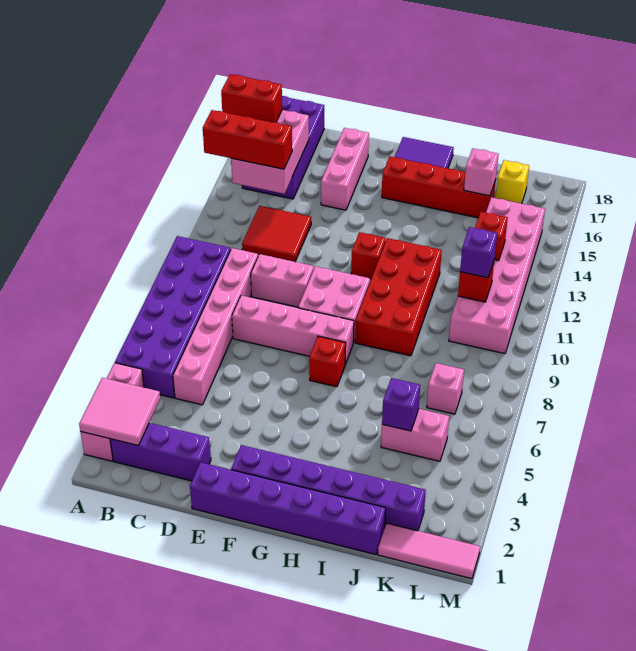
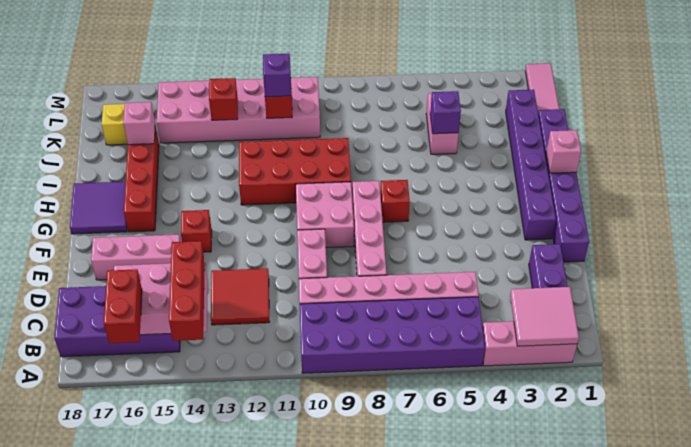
red brick G12 level 1 -> red brick F14 level 1
pink brick K7 level 1 -> pink brick H1 level 2

